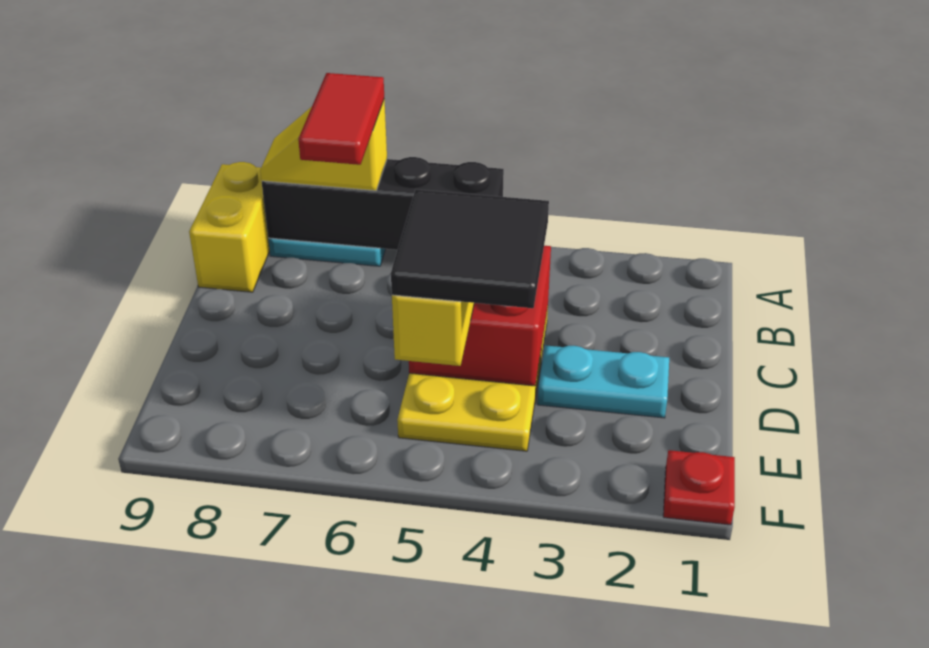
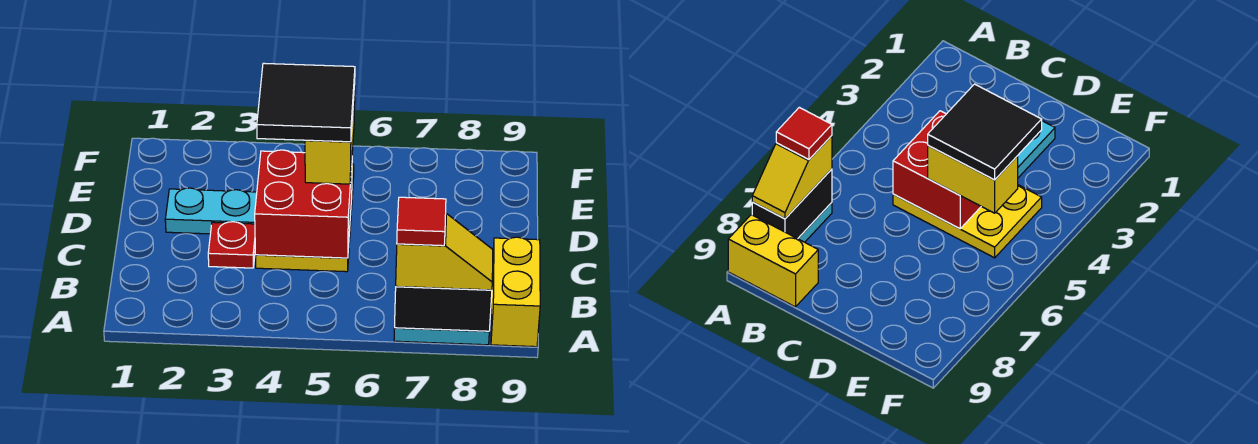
black brick A5:A8 level 2 -> black brick A7:A8 level 2
red tile A7:B7 level 4 -> red tile A7 level 4
red plate F1 level 1 -> red plate C3 level 1

